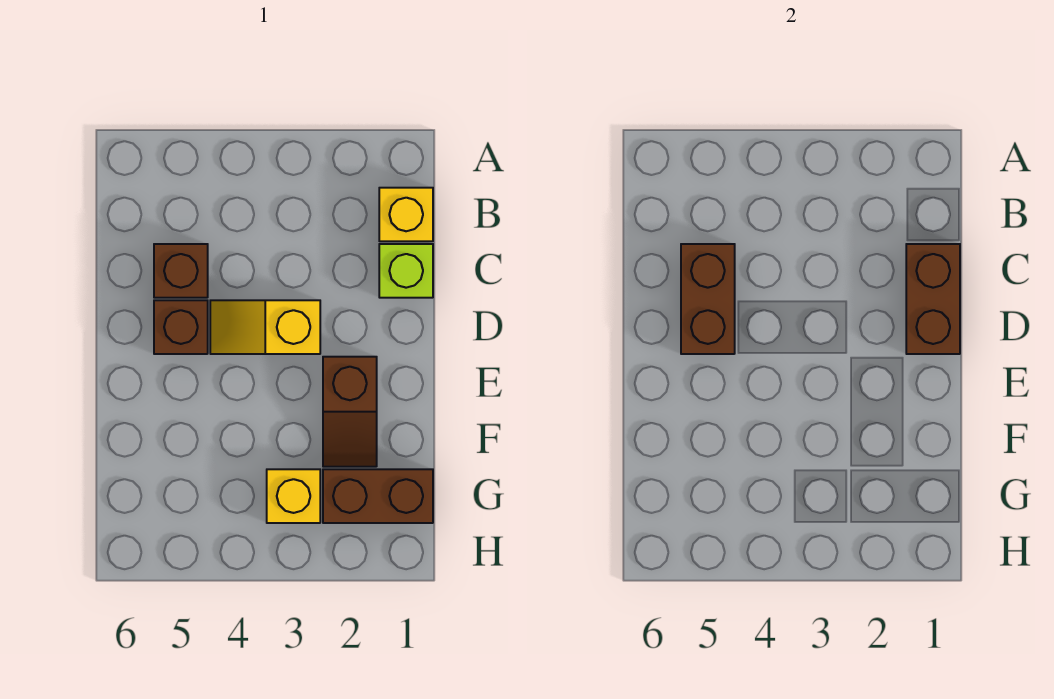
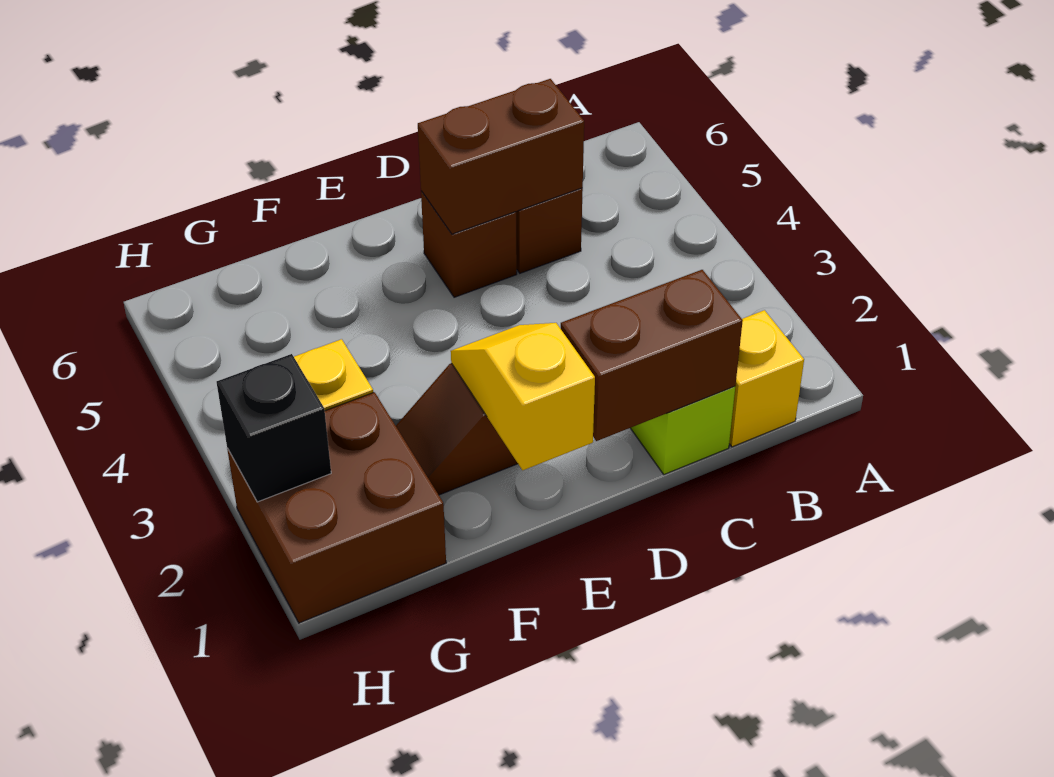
yellow slope D3:D4 level 1 top 3 -> yellow slope E1:E2 level 2 top 1
brown brick G1:G2 level 1 -> brown brick G1:H2 level 1
none -> black brick H2 level 2

